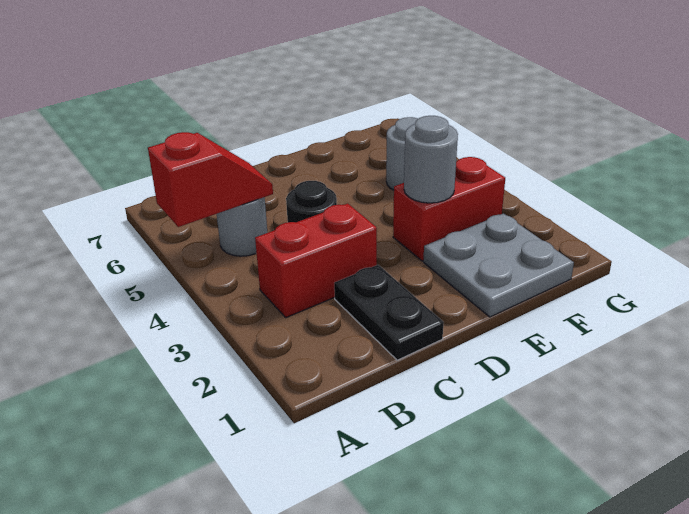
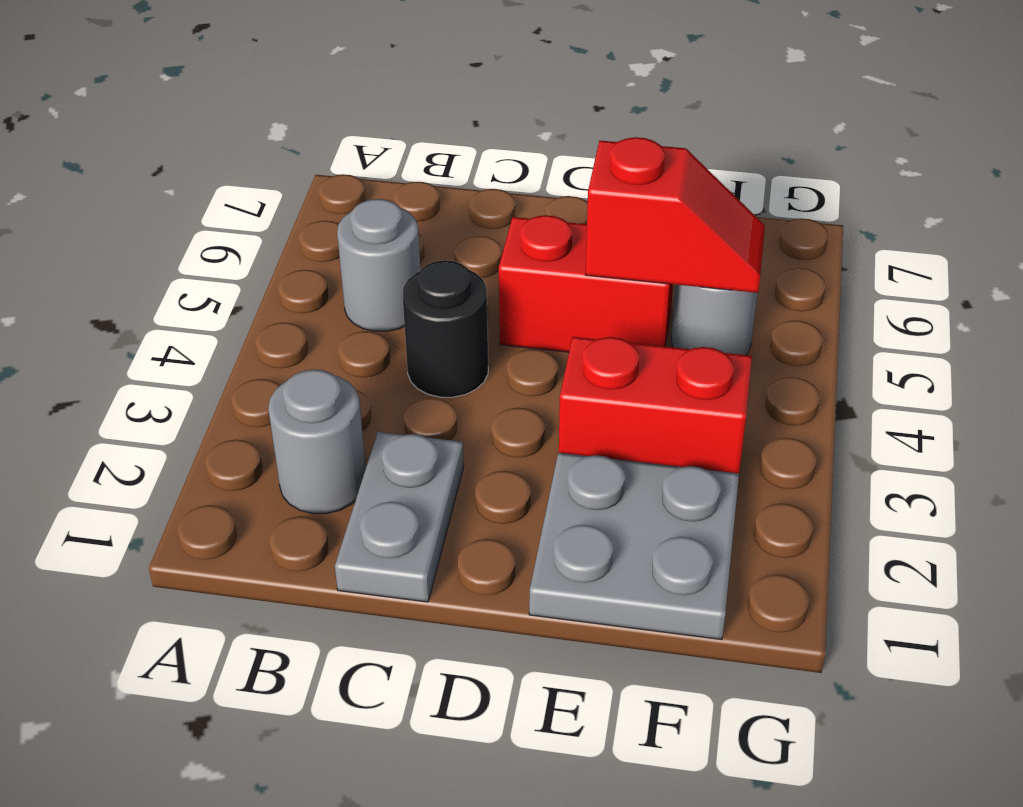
red slope A5:B5 level 2 top A -> red slope E5:F5 level 2 top E
red brick B3:C3 level 1 -> red brick D5:E5 level 1
black plate C1:C2 level 1 -> grey plate C1:C2 level 1
grey round brick E3 level 2 -> grey round brick B2 level 1

